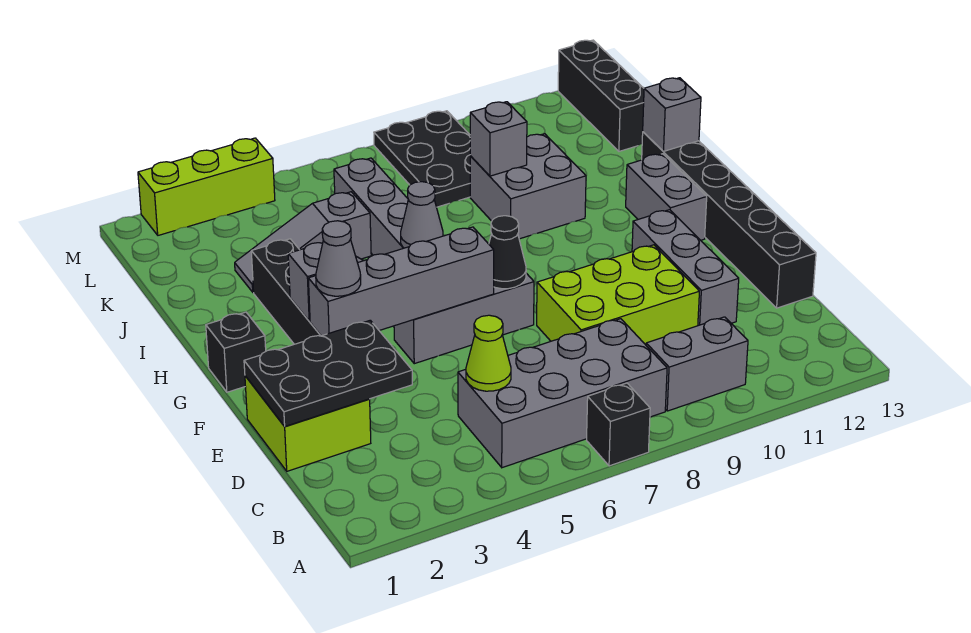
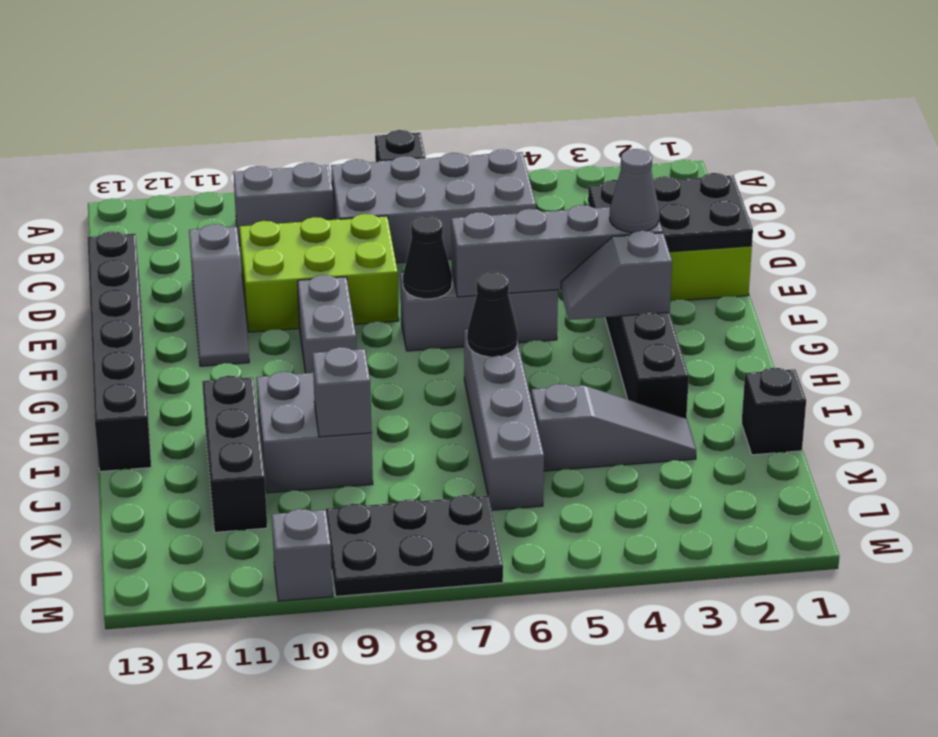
lime cone C5 level 2 -> none
grey brick D11:F11 level 1 -> grey slope D11:F11 level 1 top D
black brick G1 level 1 -> black brick J1 level 1
grey brick G12:H12 level 1 -> grey brick F9:G9 level 1
grey cone H6 level 2 -> black cone H6 level 2
grey brick I13 level 2 -> grey brick M10 level 1
black plate K8:M9 level 1 -> black plate L7:M9 level 1
black brick K13:M13 level 1 -> black brick I11:K11 level 1
lime brick M2:M4 level 1 -> none

